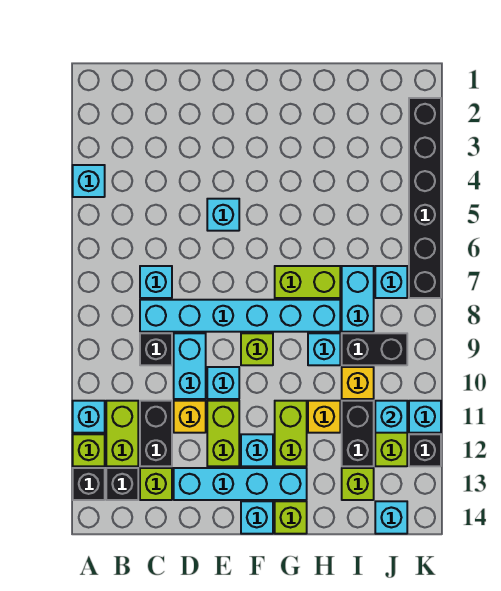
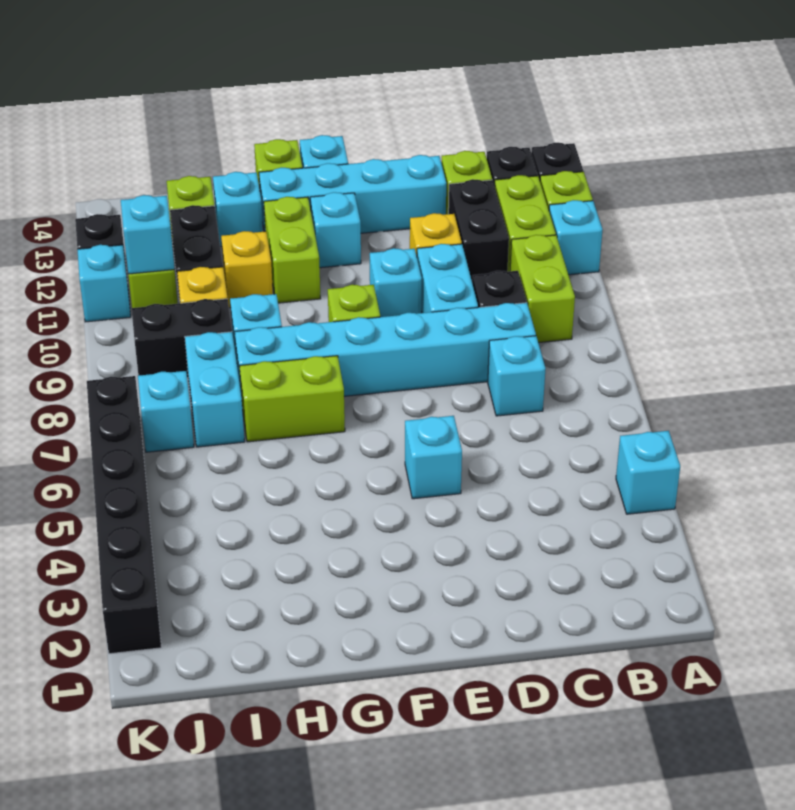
lime brick E11:E12 level 1 -> lime brick B9:B10 level 1
cyan brick J14 level 1 -> cyan brick H13 level 1

